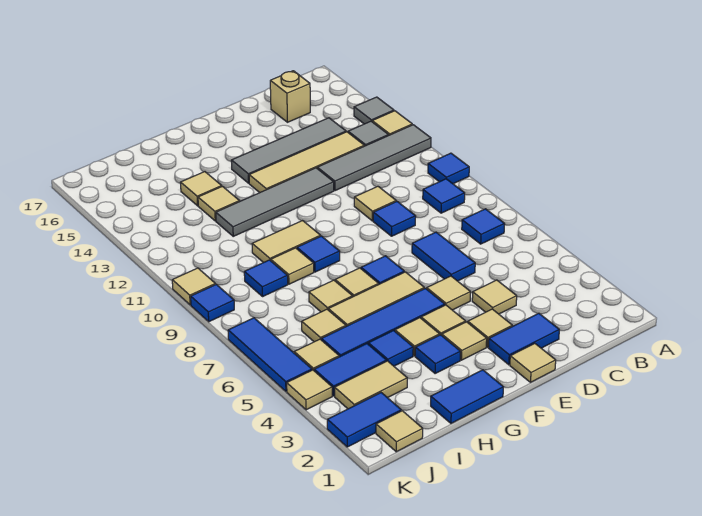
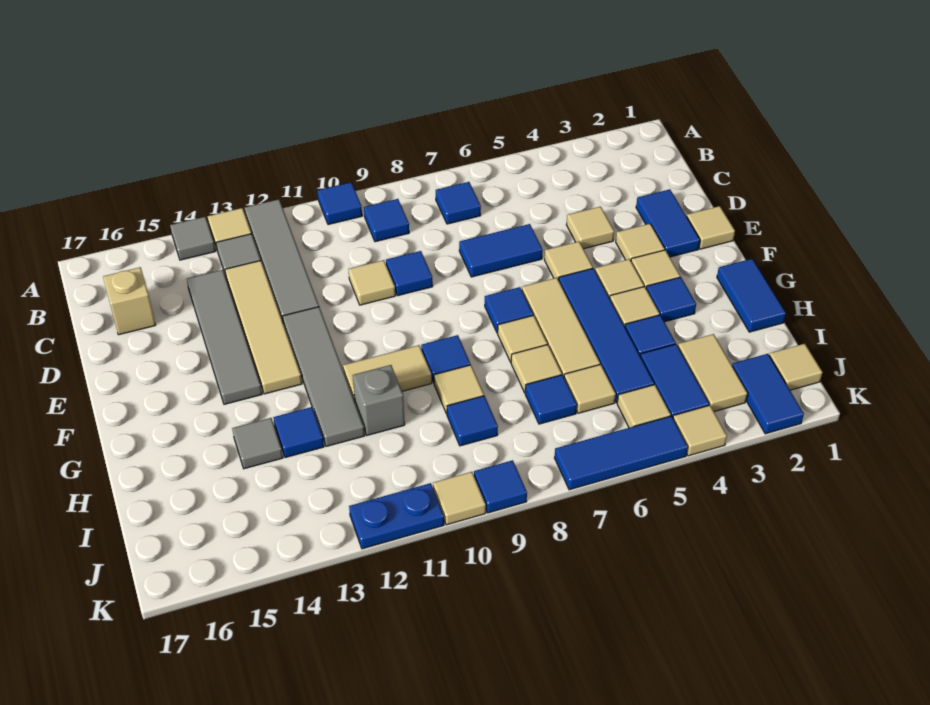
tan tile G10:H10 level 1 -> tan tile G10:G11 level 1
none -> grey brick H11 level 1
tan tile H13 level 1 -> blue tile H13 level 1
tan tile H14 level 1 -> grey tile H14 level 1
none -> blue tile I7 level 1
none -> blue plate K11:K12 level 1

